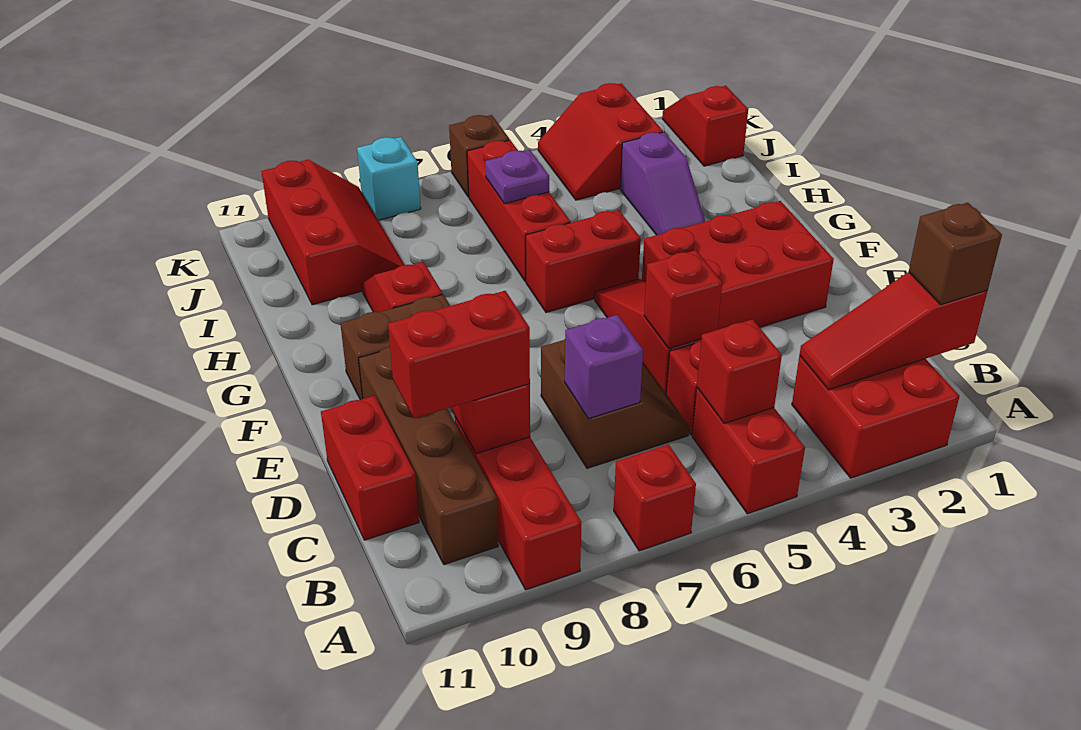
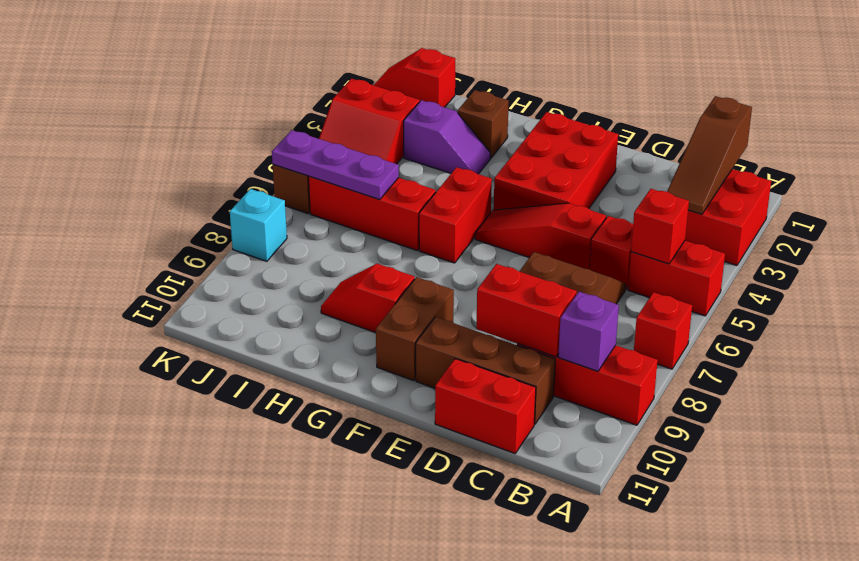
red slope B1:B3 level 2 top 1 -> brown slope B1:B3 level 2 top 1
brown brick B1 level 3 -> brown brick H2 level 1
brown brick B10:E10 level 1 -> brown brick C10:E10 level 1
purple brick C7 level 2 -> purple brick B9 level 2
red brick C9:C10 level 3 -> none
red brick D5 level 2 -> none
purple plate I6 level 2 -> purple plate I6:K6 level 2
red slope I9:K10 level 1 top 10 -> none

